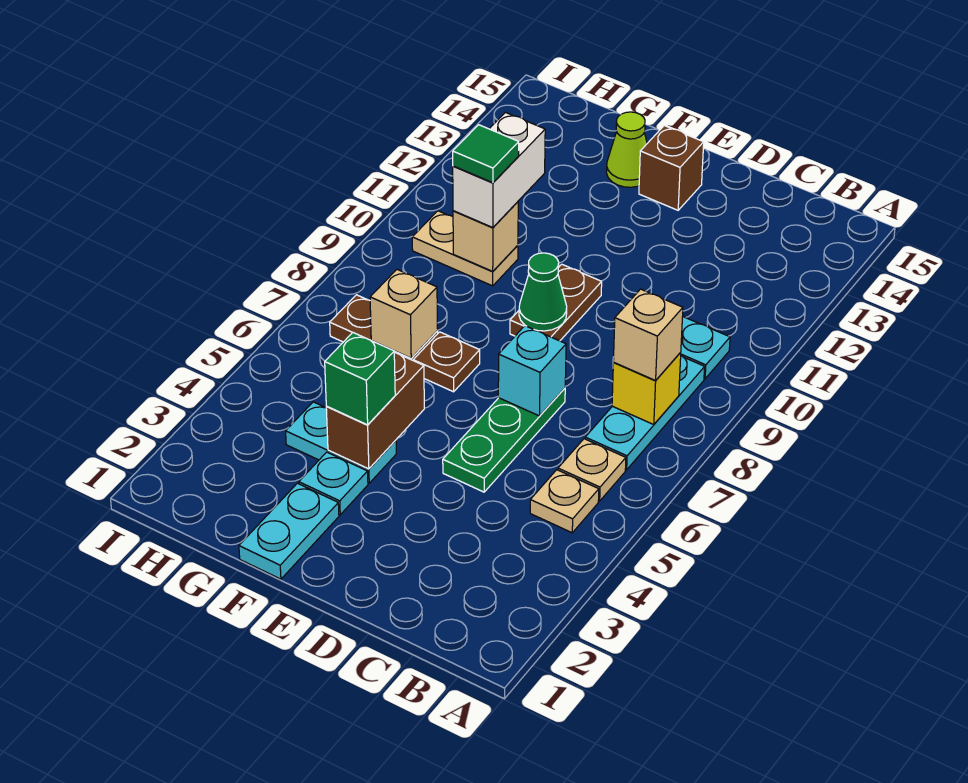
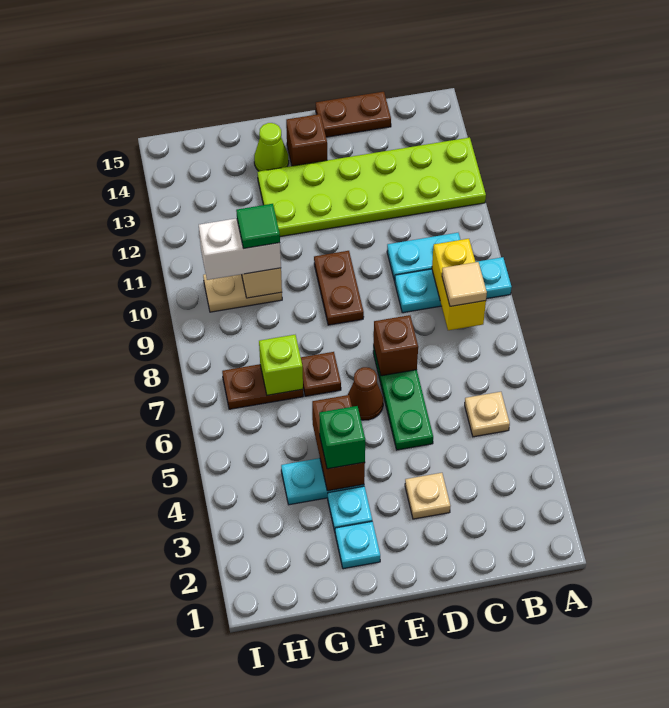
none -> lime plate A12:F13 level 1
tan plate B6 level 1 -> tan plate D3 level 1
cyan plate B7:B9 level 1 -> cyan plate A9:C9 level 1
yellow brick B8 level 2 -> yellow brick B8:B9 level 2
tan brick B8 level 3 -> tan tile B8 level 3
none -> brown plate C15:D15 level 1
cyan brick D7 level 2 -> brown brick D7 level 2
none -> brown cone E6 level 1
green cone E9 level 2 -> none
cyan plate F1:F2 level 1 -> cyan plate F2 level 1
tan brick G7 level 2 -> lime brick G7 level 2
white brick G10:G11 level 3 -> white brick G10:H10 level 3

